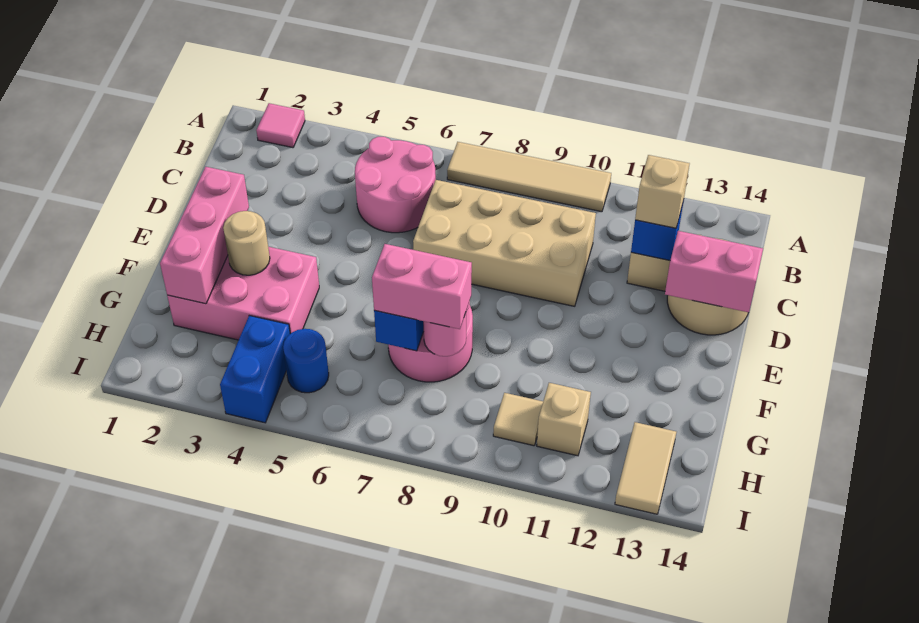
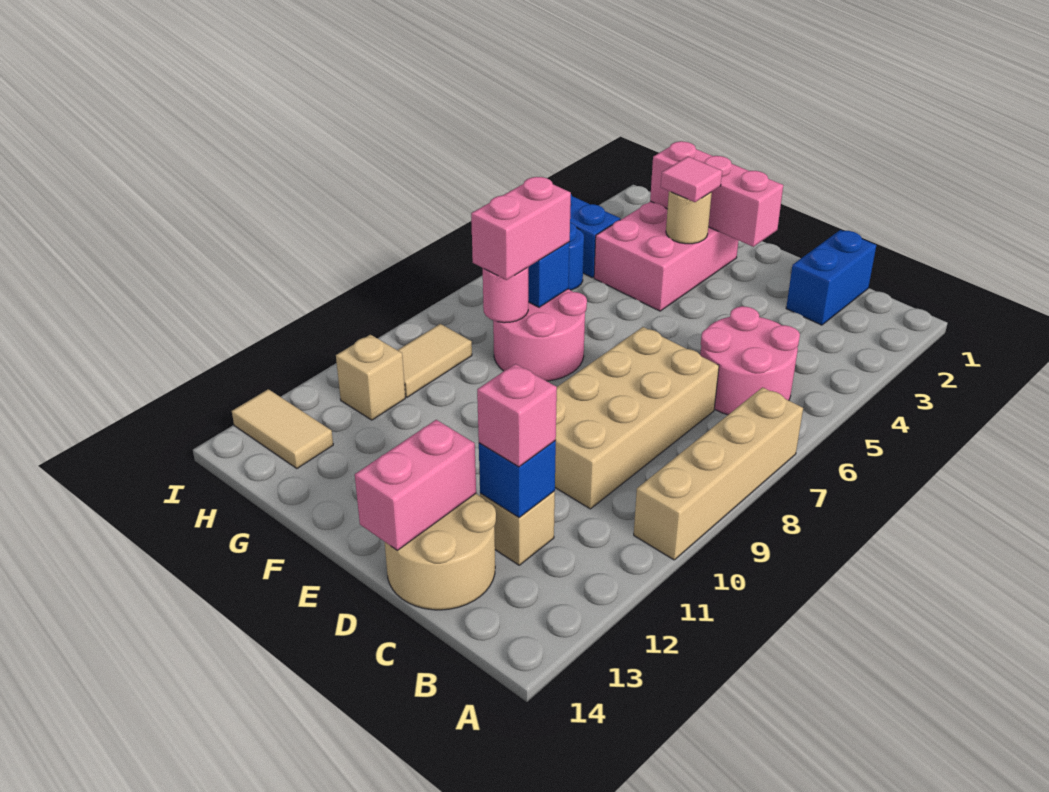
pink tile A2 level 1 -> pink tile F3 level 3
tan tile A7:A10 level 1 -> tan brick A7:A10 level 1
none -> blue brick C1:C2 level 1
tan brick C12 level 3 -> pink brick C12 level 3
tan tile H10 level 1 -> tan tile H9:H10 level 1

